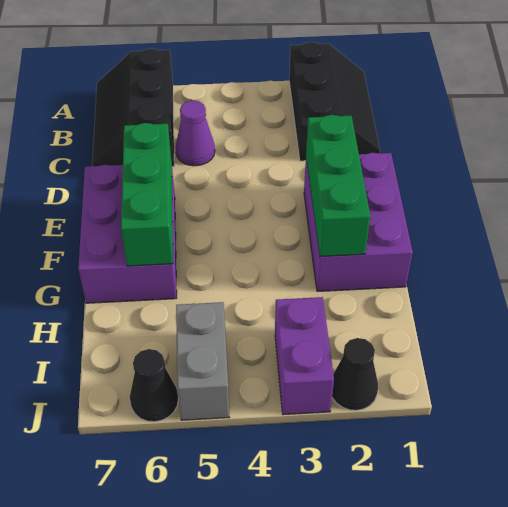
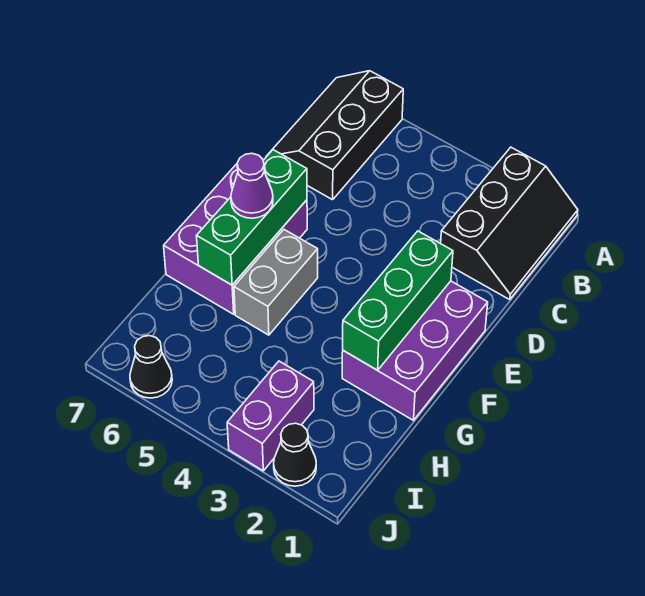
purple cone C5 level 1 -> purple cone F6 level 3
grey brick I5:J5 level 1 -> grey brick F5:G5 level 1

